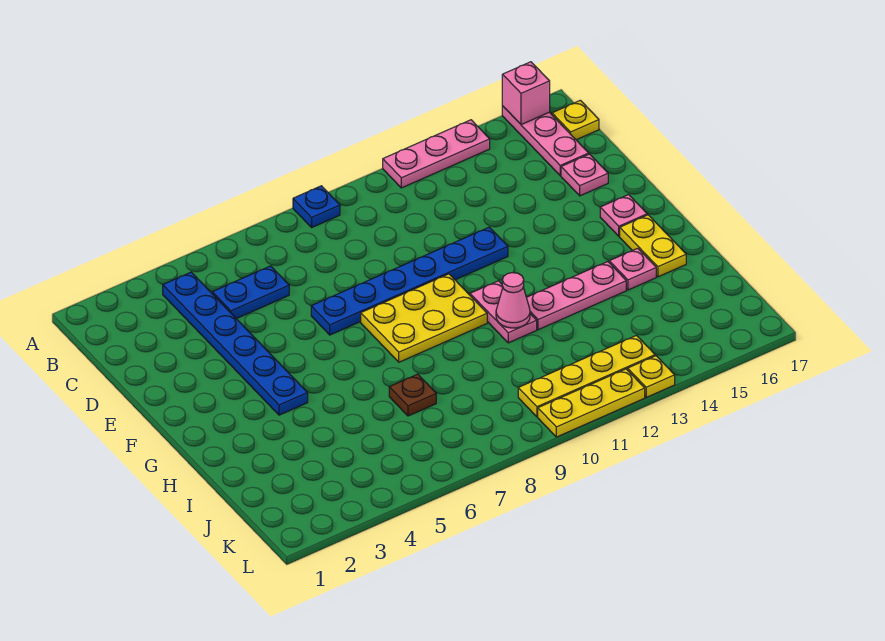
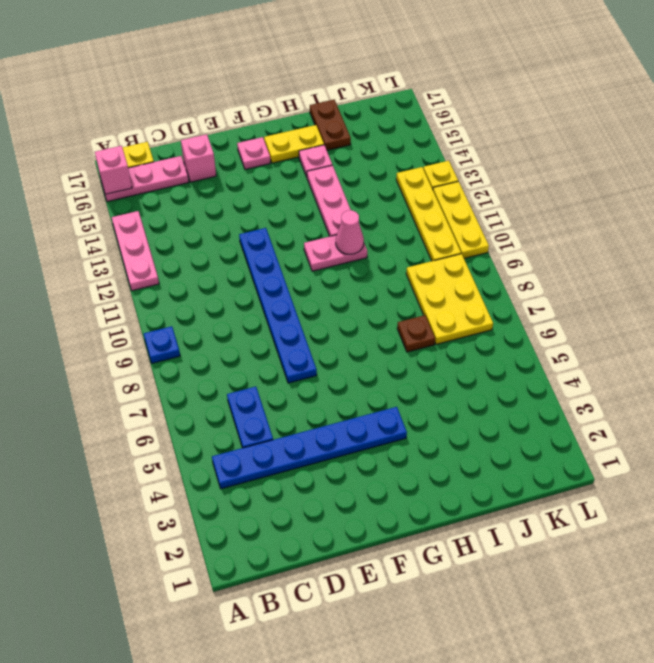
pink plate D16 level 1 -> pink brick D16 level 1
yellow plate F8:G10 level 1 -> yellow plate J7:K9 level 1
none -> brown plate I16:I17 level 1

